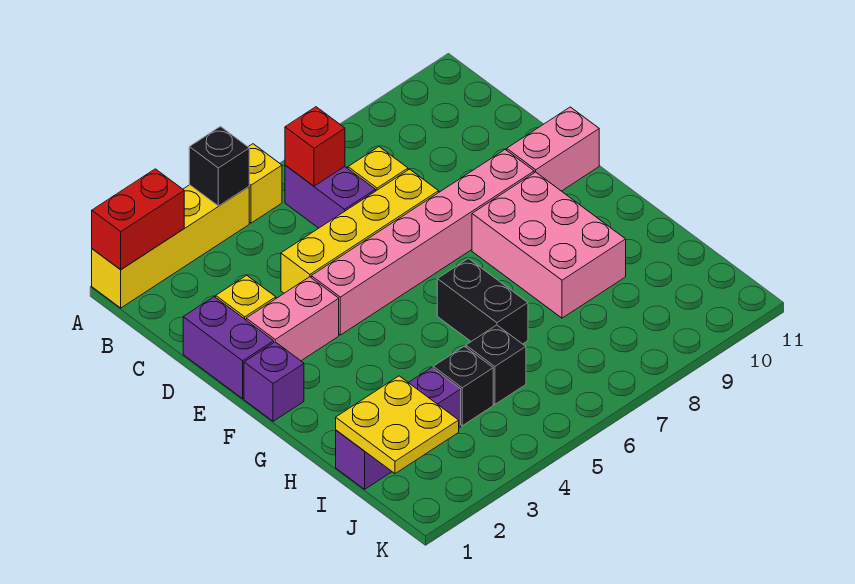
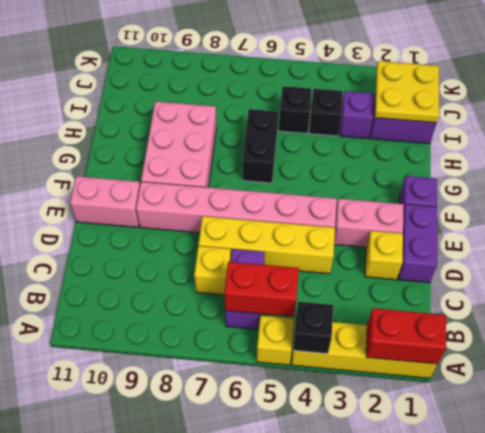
red brick B6 level 2 -> red brick B5:B6 level 2

